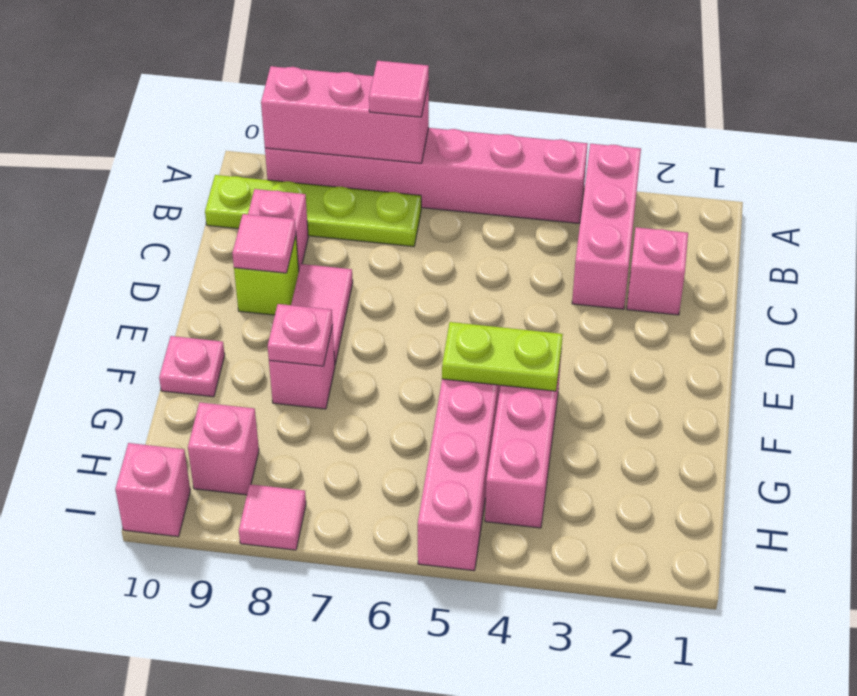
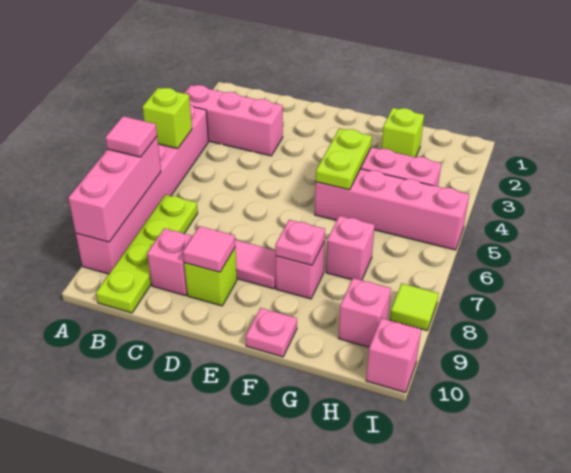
none -> lime brick A5 level 2
pink brick C2 level 1 -> pink brick G7 level 1
none -> lime brick G2 level 1
pink tile I8 level 1 -> lime tile I8 level 1

